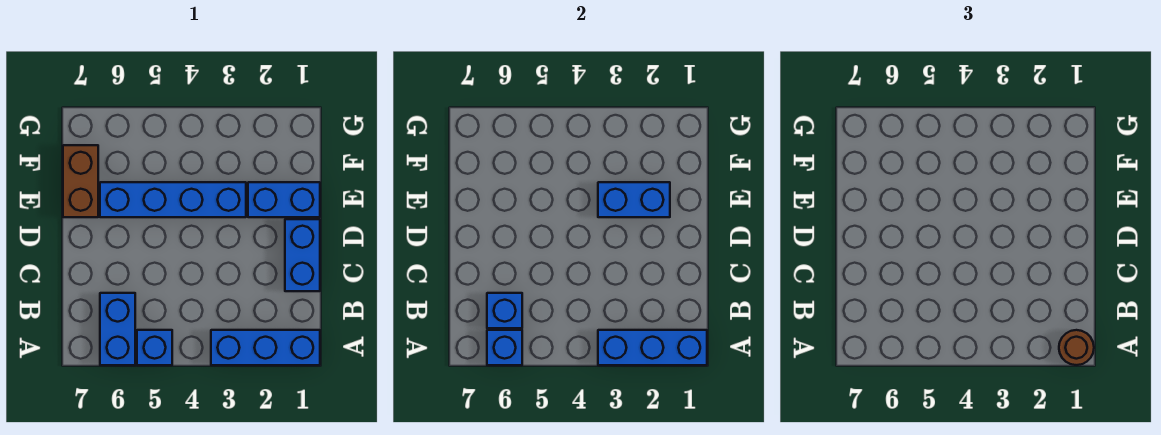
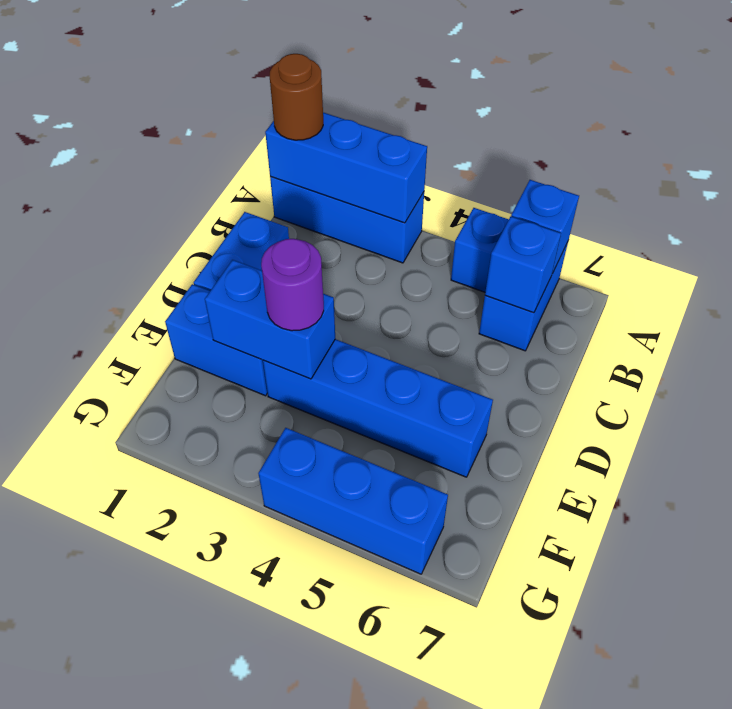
none -> purple round brick E3 level 3
brown brick E7:F7 level 1 -> none
none -> blue brick G4:G6 level 1

